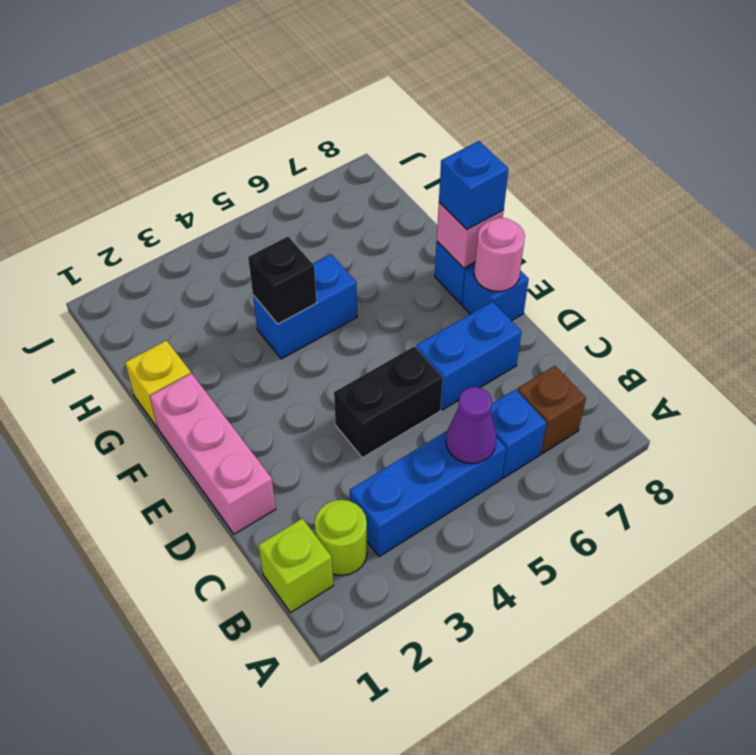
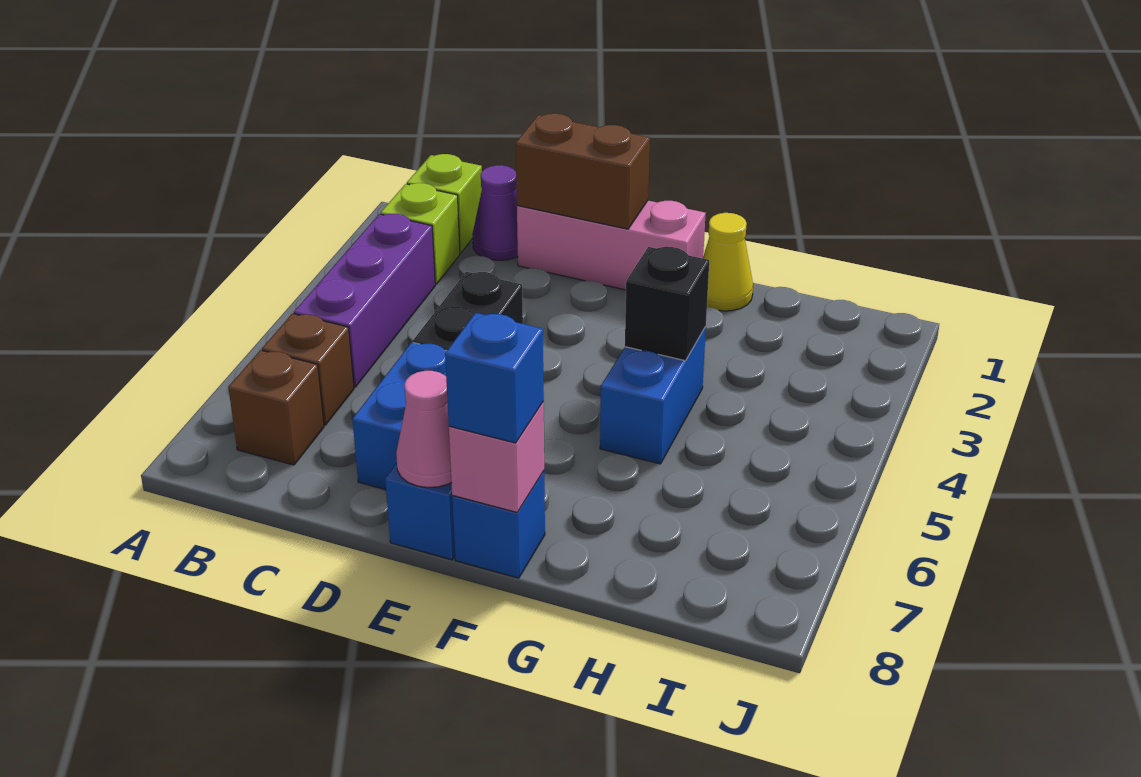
lime round brick B2 level 1 -> lime brick B2 level 1
blue brick B3:B5 level 1 -> purple brick B3:B5 level 1
purple cone B5 level 2 -> purple cone C1 level 1
blue brick B6 level 1 -> brown brick B6 level 1
none -> brown brick D1:E1 level 2
pink round brick E8 level 2 -> pink cone E8 level 2
yellow brick G1 level 1 -> yellow cone G1 level 1

